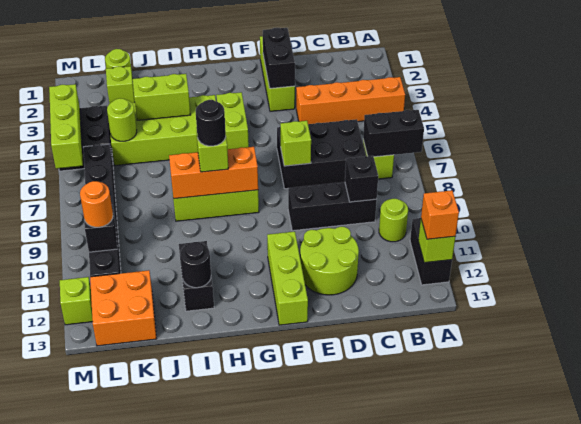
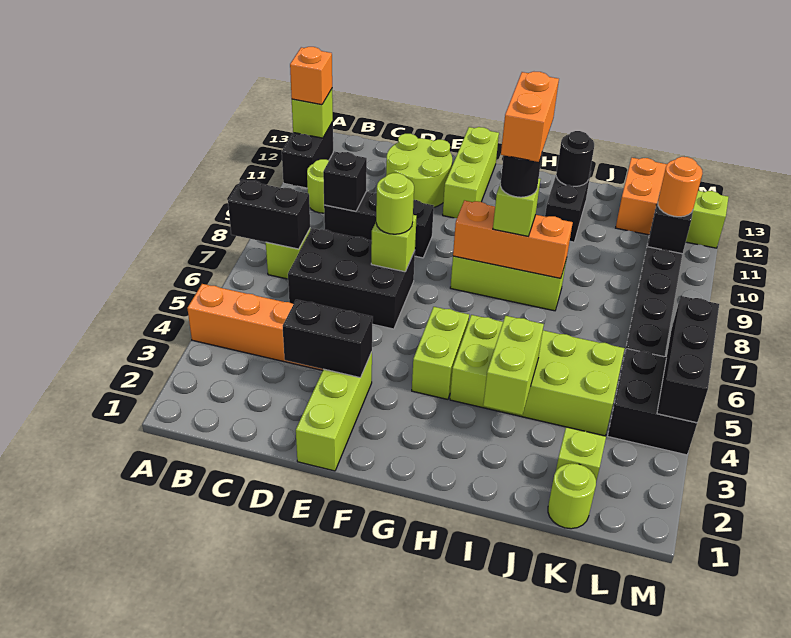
black brick E2:E3 level 2 -> black brick D3:E3 level 2
none -> orange brick H8:H9 level 5
lime brick I4:J4 level 2 -> lime brick I3:I4 level 2
lime round brick K5 level 2 -> lime round brick E7 level 3
lime brick M4:M6 level 2 -> black brick M4:M6 level 2

